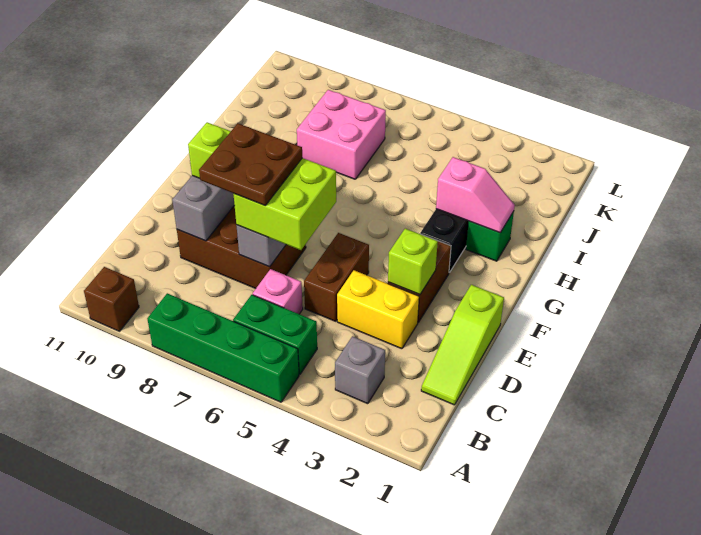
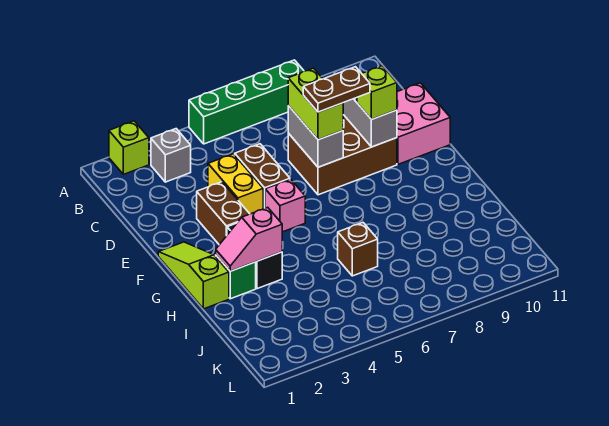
brown brick A10 level 1 -> brown brick I6 level 1
green brick B5:B6 level 1 -> none
lime slope C1:E1 level 1 top E -> lime slope F1:H1 level 1 top H
pink brick C6 level 1 -> pink brick F5 level 1
yellow brick D3:D4 level 1 -> yellow brick D4:E4 level 1
lime brick D6:E7 level 3 -> lime brick D7:E7 level 3
brown plate D7:E8 level 4 -> brown plate E7:E8 level 4
lime brick E3 level 2 -> lime brick A2 level 1
pink brick I7:J8 level 1 -> pink brick D10:E11 level 1

